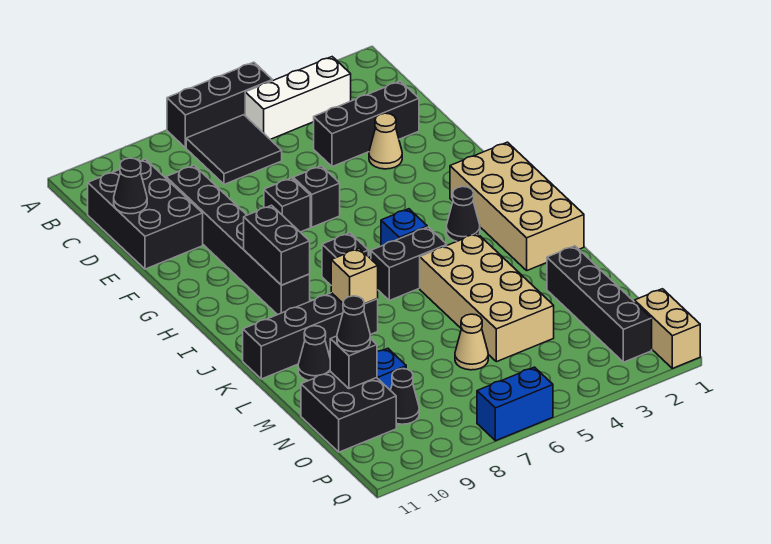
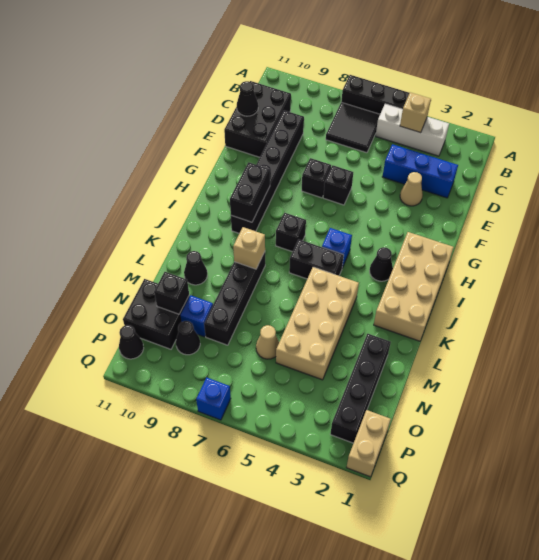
none -> tan brick B4 level 2
black brick D2:D4 level 1 -> blue brick D2:D4 level 1
black brick K8:K11 level 1 -> black brick K8:N8 level 1
black cone N10 level 3 -> black cone P11 level 1
blue brick Q6:Q7 level 1 -> blue brick Q7 level 1

